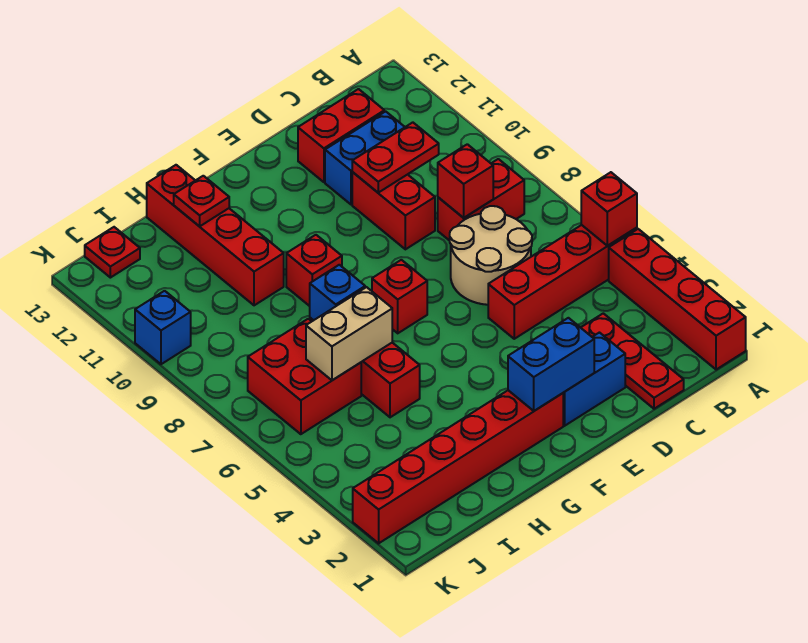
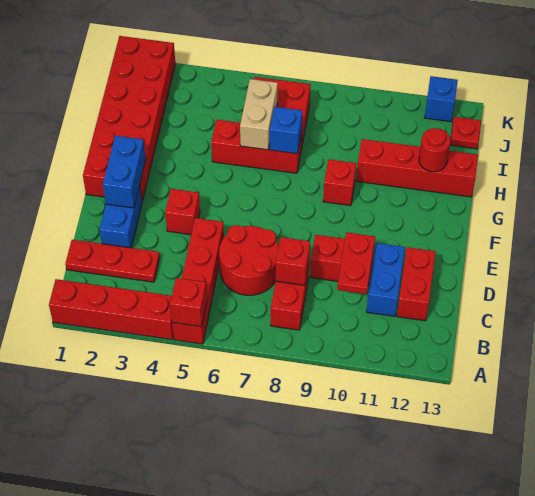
tan round brick C6:D7 level 1 -> red round brick C6:D7 level 1
red brick F2:K2 level 1 -> red brick F1:K2 level 1
red brick F7 level 1 -> red brick E4 level 1
red plate H12 level 2 -> red round brick H12 level 2
blue brick K10 level 1 -> blue brick K12 level 1

